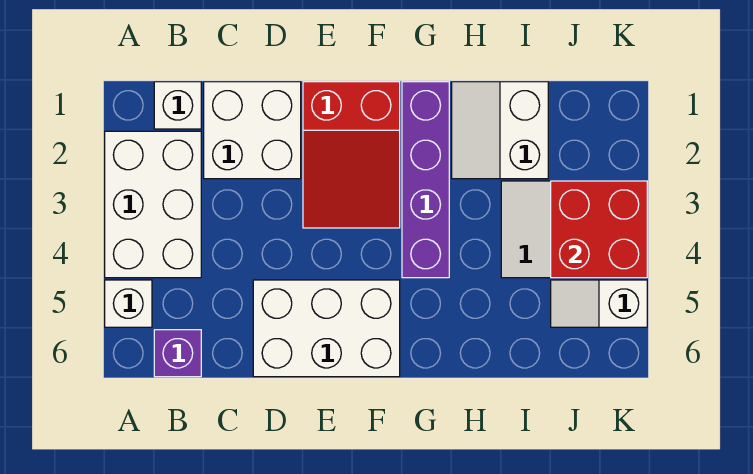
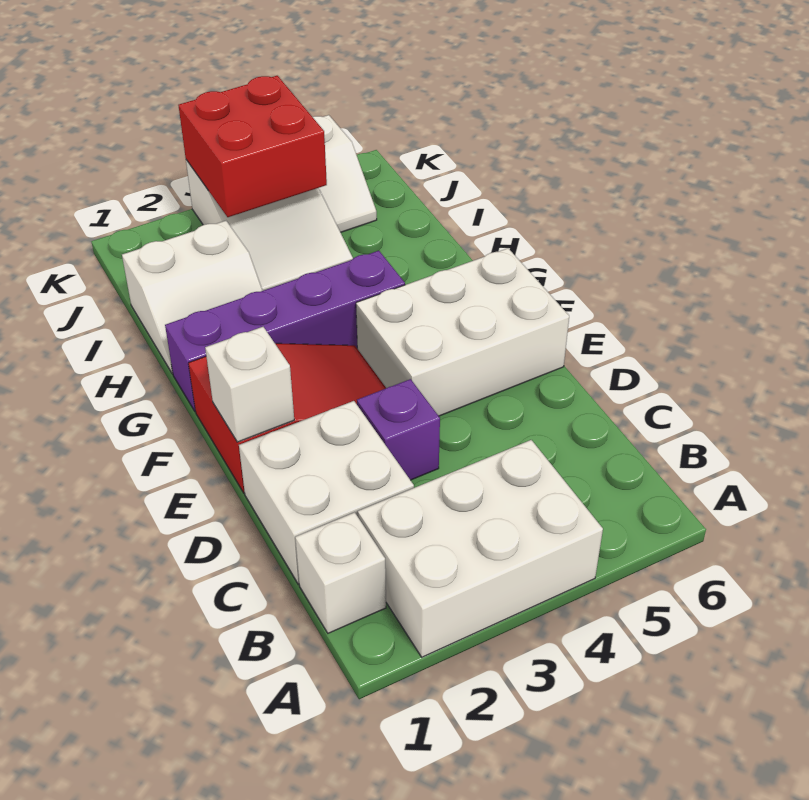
white brick A5 level 1 -> white brick E1 level 2
purple brick B6 level 1 -> purple brick D3 level 1
white brick D5:F6 level 1 -> white brick E4:F6 level 1

